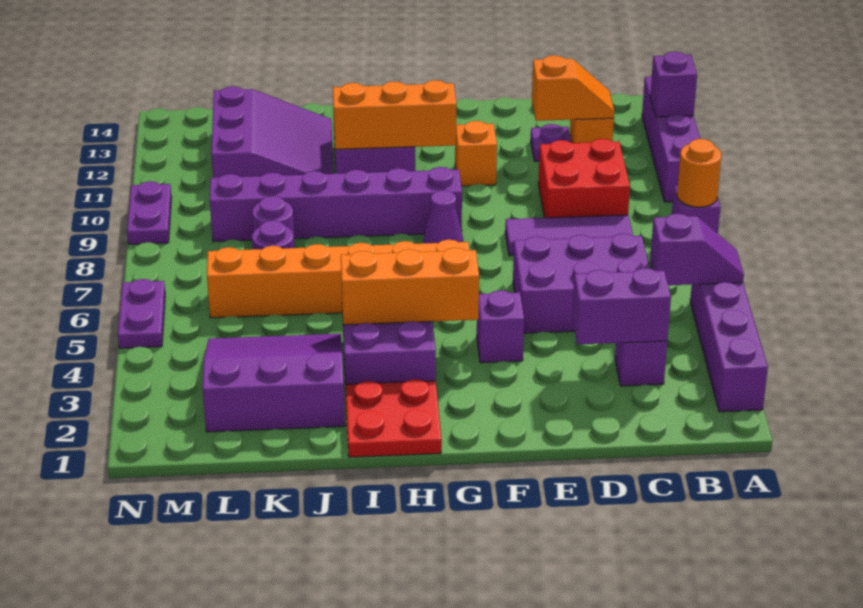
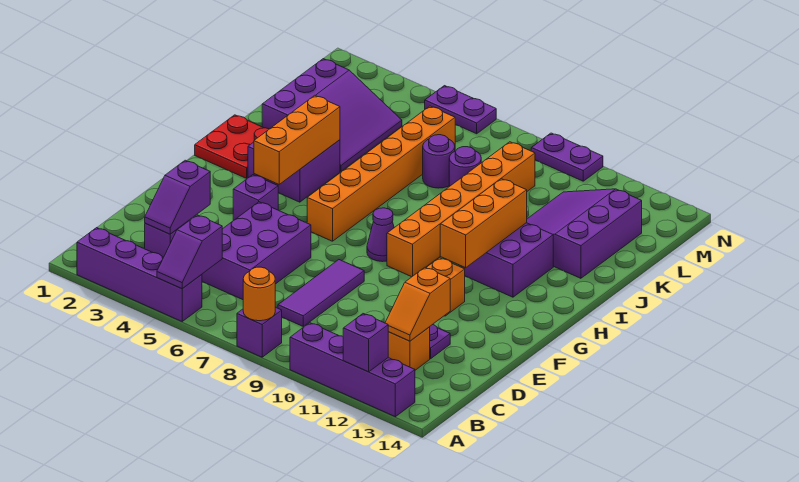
purple brick C3:D3 level 2 -> purple slope C3:D3 level 2 top D
red brick C9:D10 level 1 -> none
purple brick G9:L9 level 1 -> orange brick G9:L9 level 1
purple slope J11:L13 level 1 top L -> purple slope J11:L13 level 1 top 13

